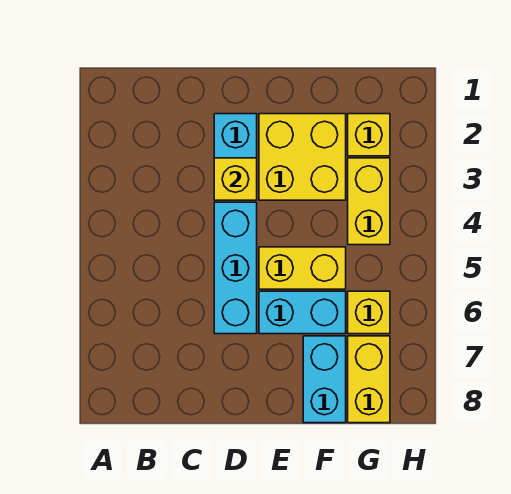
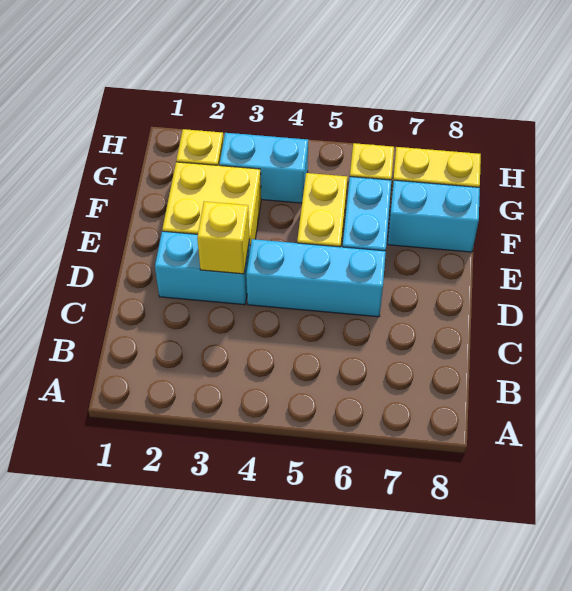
yellow brick G3:G4 level 1 -> cyan brick G3:G4 level 1

